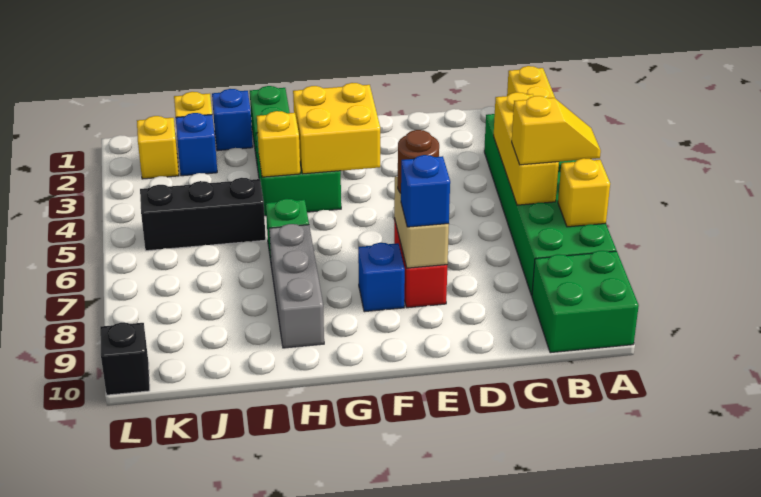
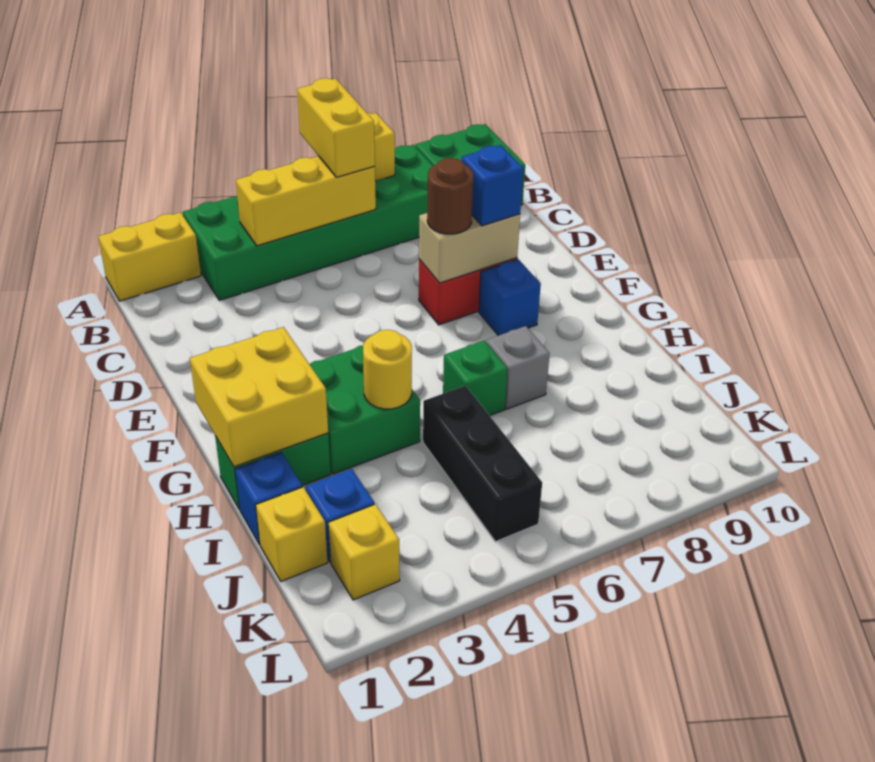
yellow slope A6:B6 level 3 top B -> yellow brick A6:B6 level 3
yellow brick F3:G4 level 2 -> yellow brick G1:H2 level 2
yellow brick H4 level 2 -> yellow round brick H4 level 2
grey brick H7:H9 level 1 -> grey brick H7 level 1
black brick L10 level 1 -> none

